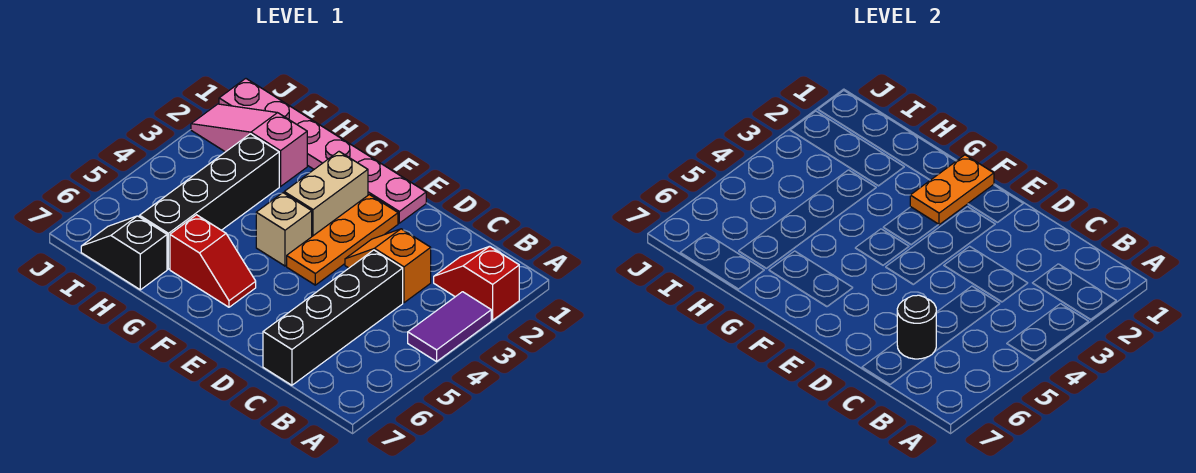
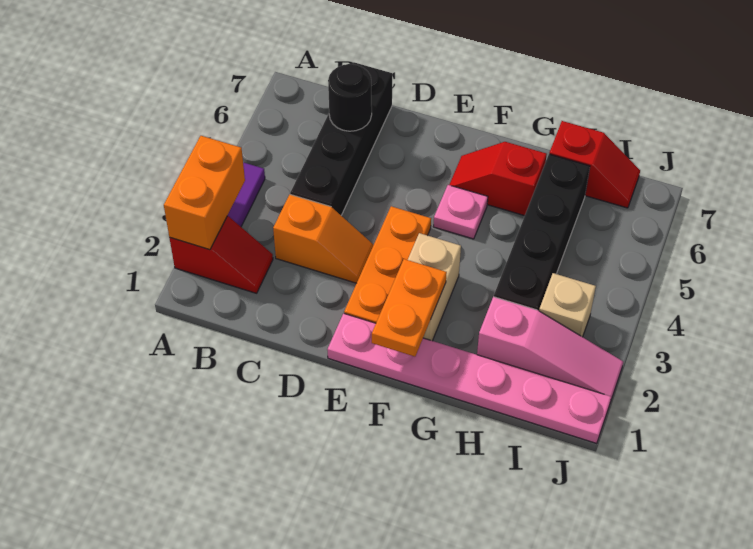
none -> orange brick A2:A3 level 2
tan brick F4 level 1 -> tan brick I3 level 1
none -> pink plate F5 level 1
black slope H7:I7 level 1 top H -> red slope H7:I7 level 1 top H

